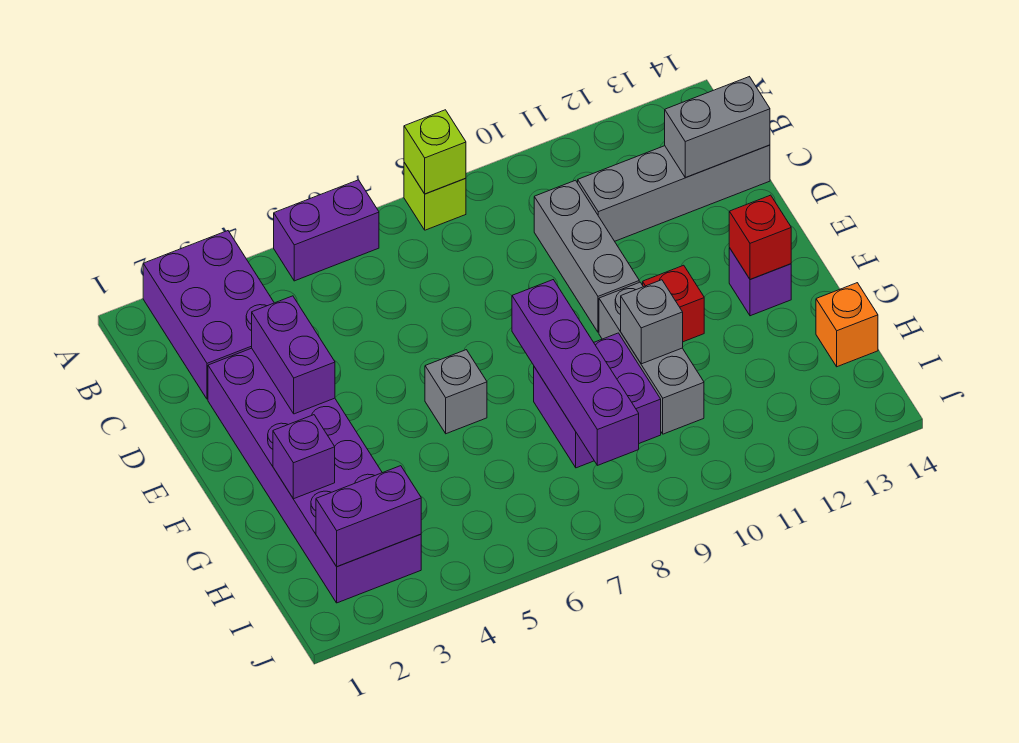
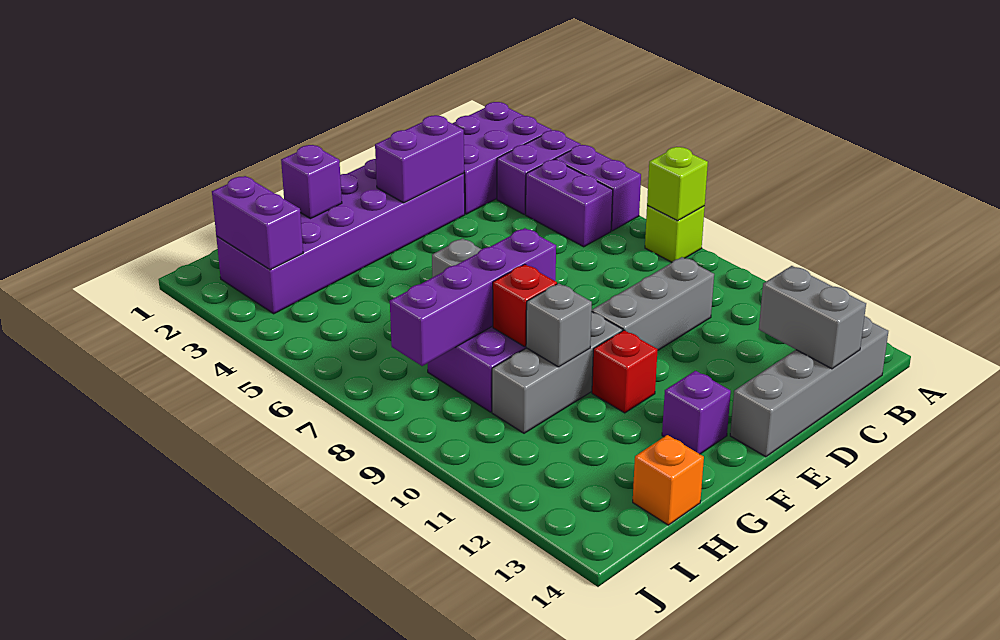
none -> purple brick A4:B4 level 1
none -> purple brick B5:B6 level 1
grey brick C11:C14 level 1 -> grey brick B14:E14 level 1
red brick F13 level 2 -> red brick G9 level 2

